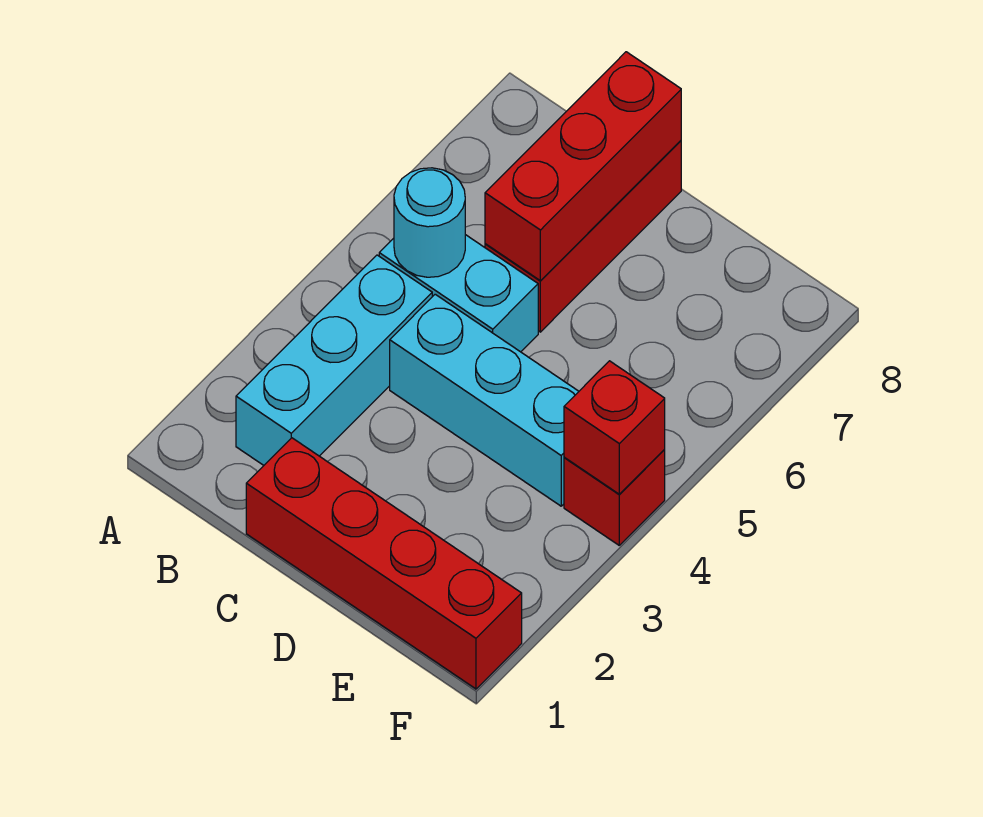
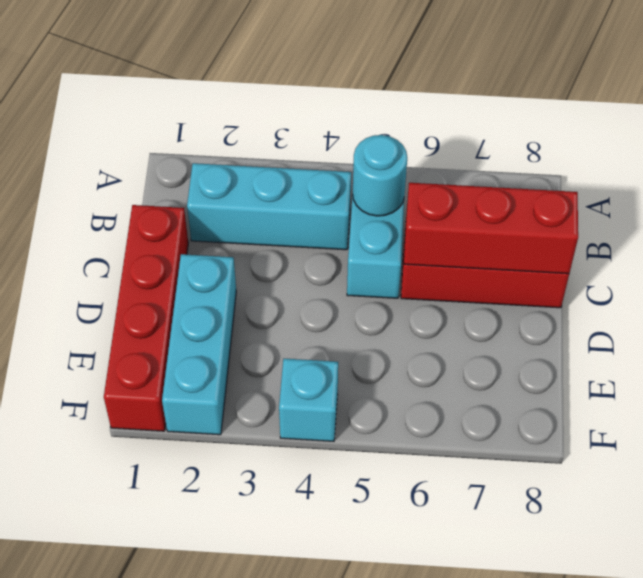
cyan brick C4:E4 level 1 -> cyan brick D2:F2 level 1
red brick F4 level 1 -> cyan brick F4 level 1
red brick F4 level 2 -> none

